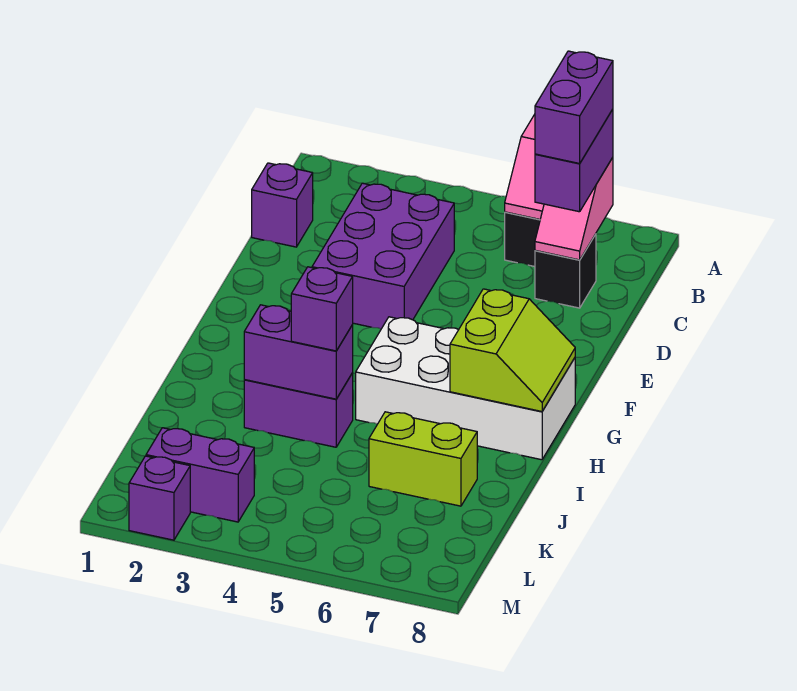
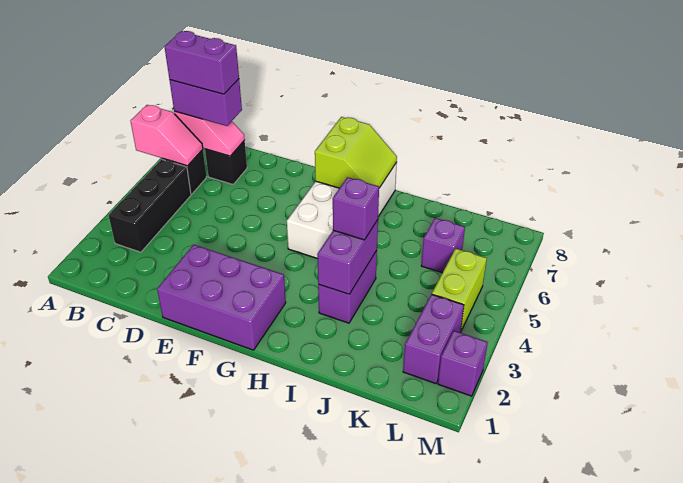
none -> black brick B3:B5 level 1
purple brick C1 level 1 -> purple brick K6 level 1
purple brick C3:E4 level 1 -> purple brick E1:G2 level 1
lime slope G7:H8 level 2 top 7 -> lime slope G7:H8 level 2 top G
lime brick J6:J7 level 1 -> lime brick L4:L5 level 1

